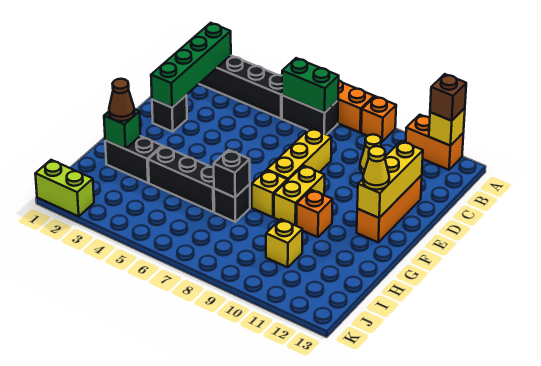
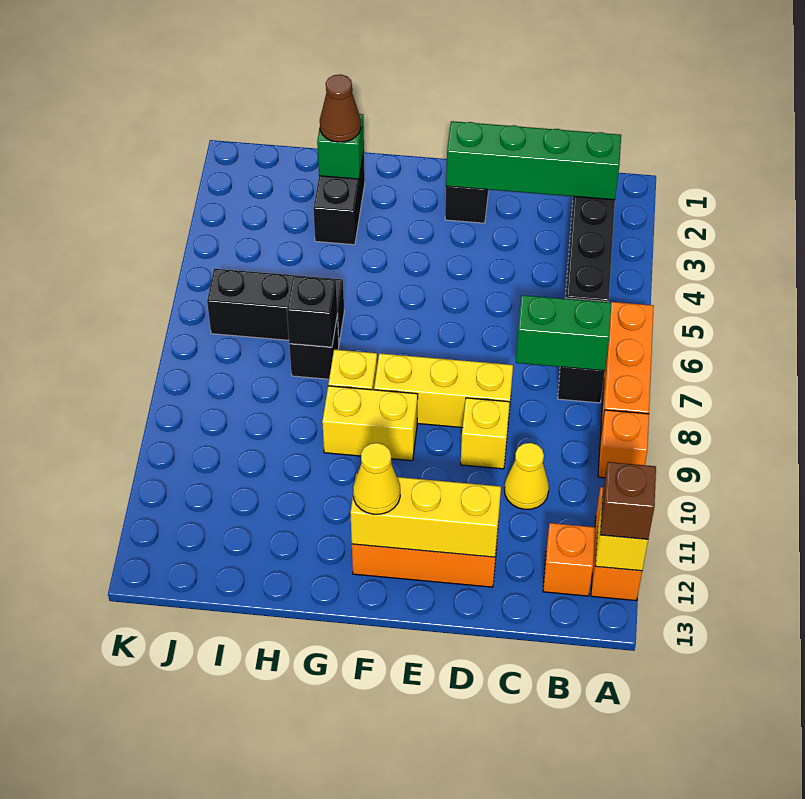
green brick B6:B7 level 2 -> green brick B7:C7 level 2
orange brick G10 level 1 -> orange brick B12 level 1
black brick H4:H6 level 1 -> black brick H6:J6 level 1
yellow brick I10 level 1 -> yellow brick D9 level 1
lime brick K1:K2 level 1 -> none

